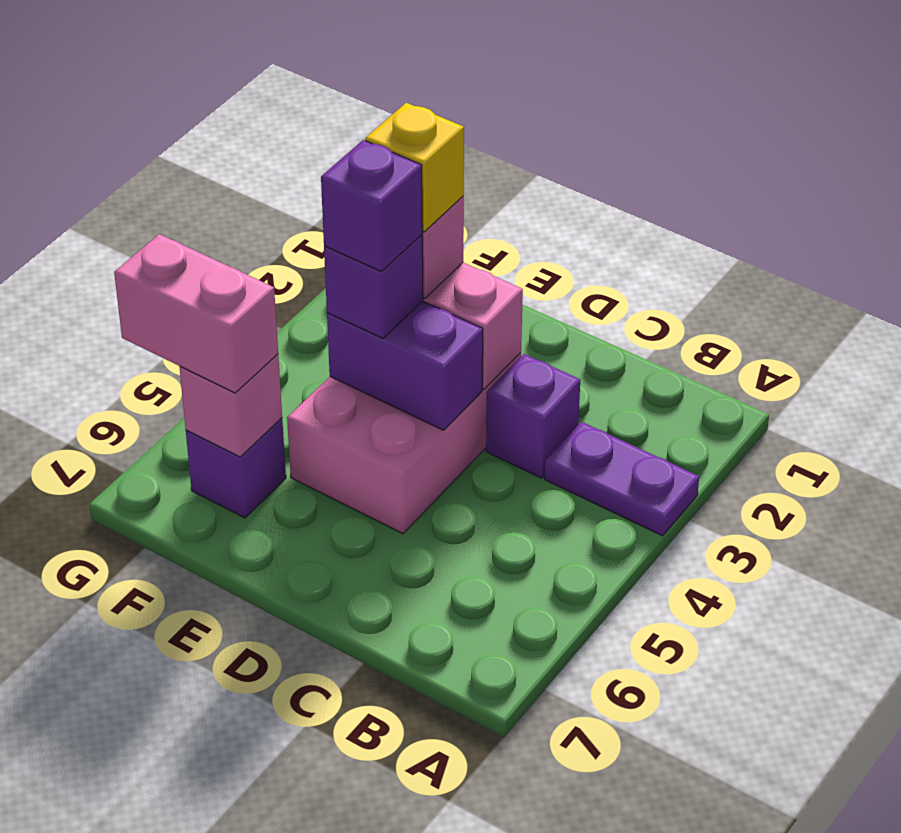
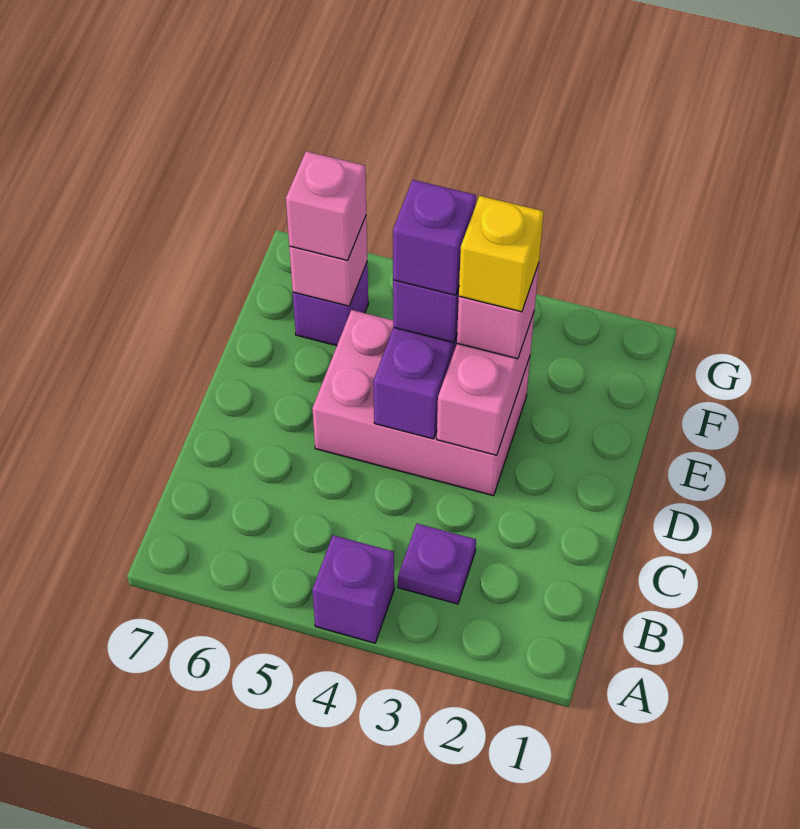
purple plate A3:B3 level 1 -> purple plate B3 level 1
purple brick C3 level 1 -> purple brick A4 level 1
pink brick F6:G6 level 3 -> pink brick F6 level 3

